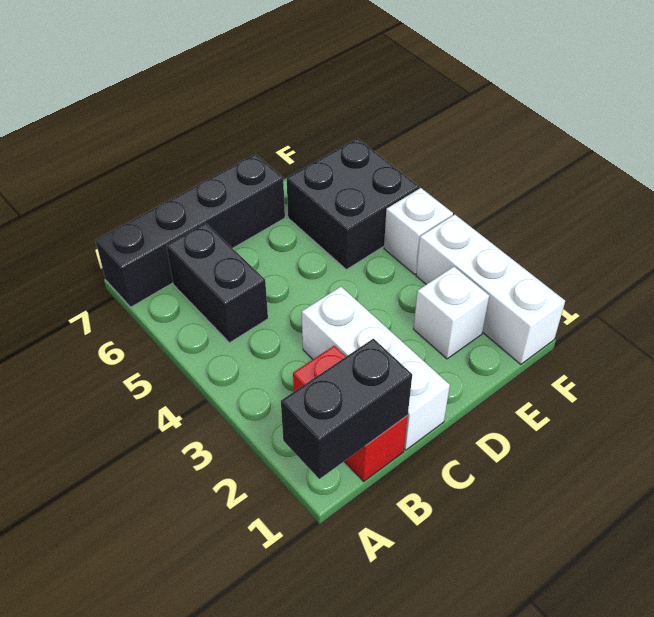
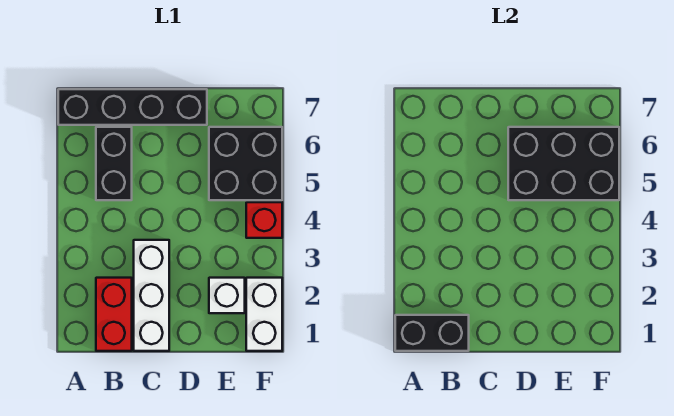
none -> black brick D5:F6 level 2
white brick F1:F3 level 1 -> white brick F1:F2 level 1
white brick F4 level 1 -> red brick F4 level 1

